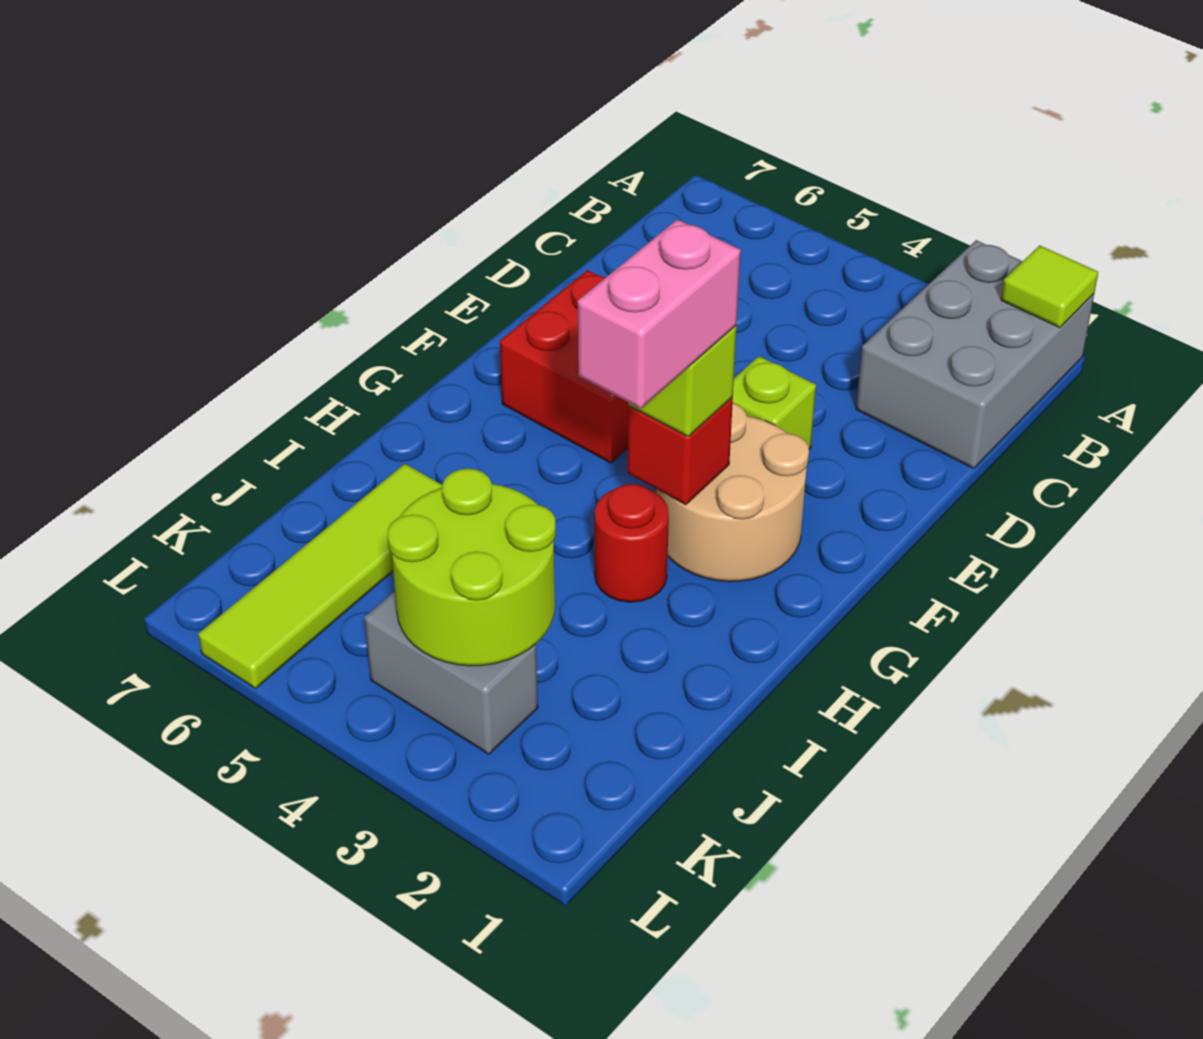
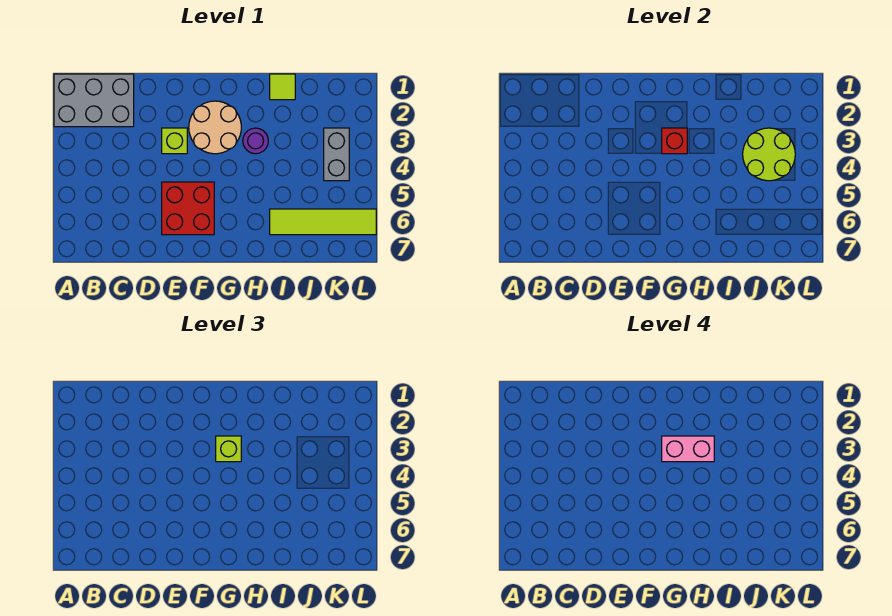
lime tile A1 level 2 -> lime tile I1 level 1
red round brick H3 level 1 -> purple round brick H3 level 1

